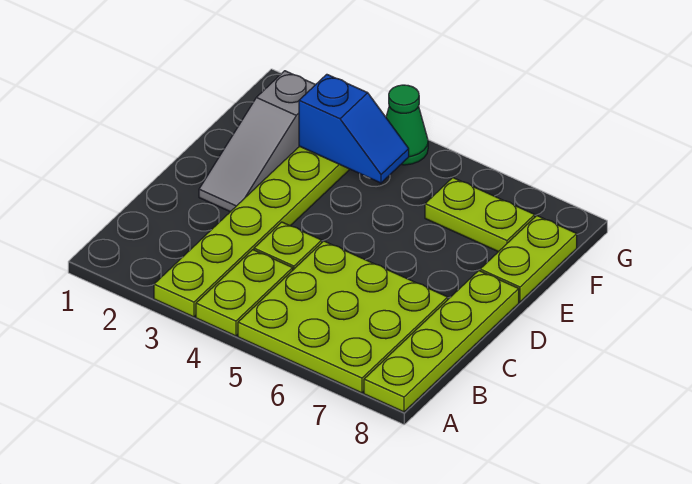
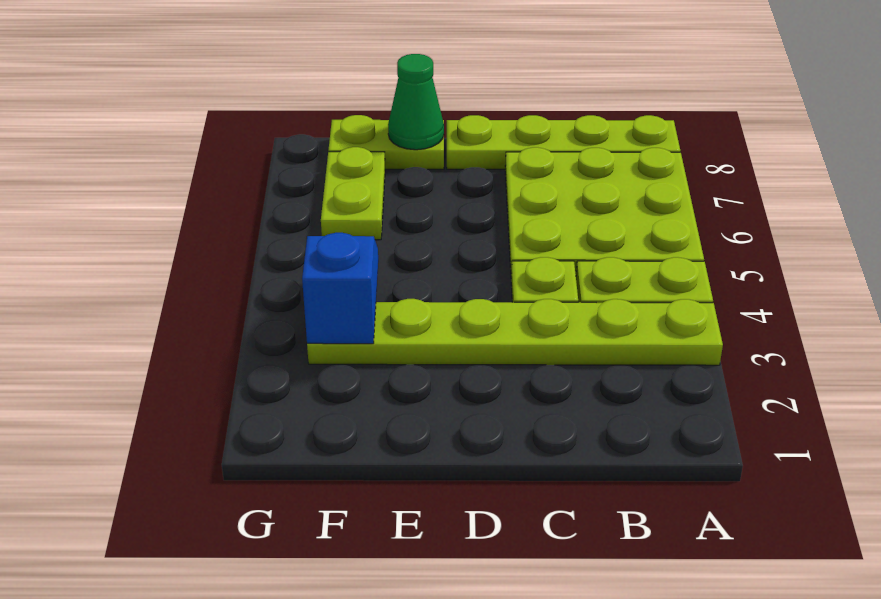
grey slope D2:F2 level 1 top F -> none
green cone G4 level 1 -> green cone E8 level 2

